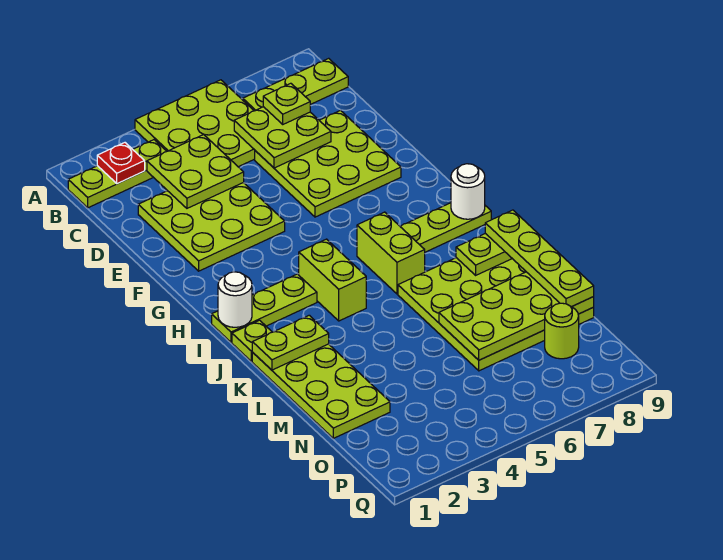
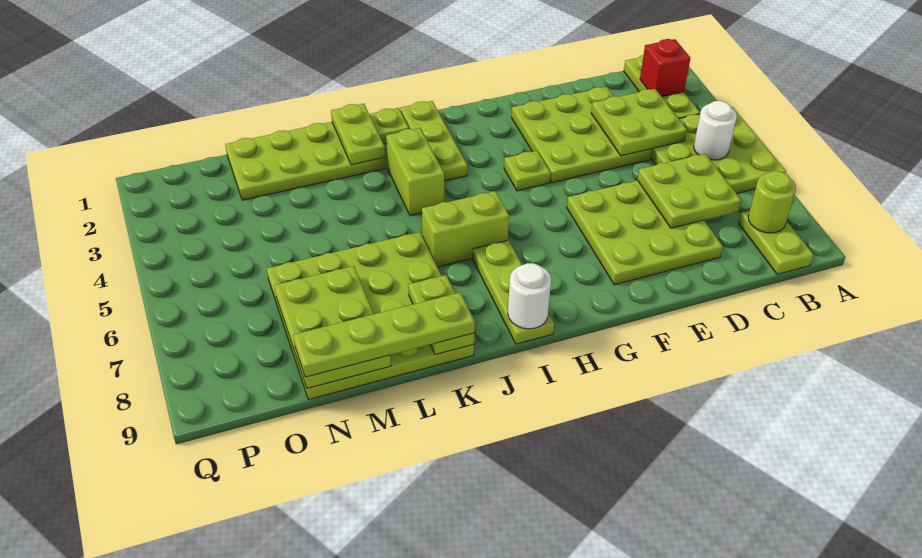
red plate B2 level 2 -> red brick B2 level 2
lime plate B7:B9 level 1 -> lime plate B8:B9 level 1
lime plate C7 level 3 -> lime plate G4 level 1
white round brick I1 level 2 -> white round brick B5 level 2
lime brick I4:J4 level 1 -> lime brick J3:J4 level 1
lime plate M6:N9 level 2 -> lime plate M7:N9 level 2
lime round brick O8 level 1 -> lime round brick B8 level 2

